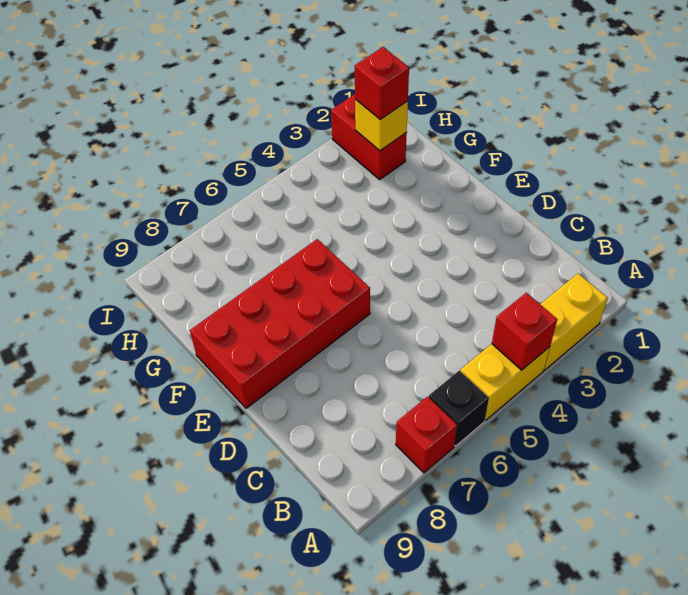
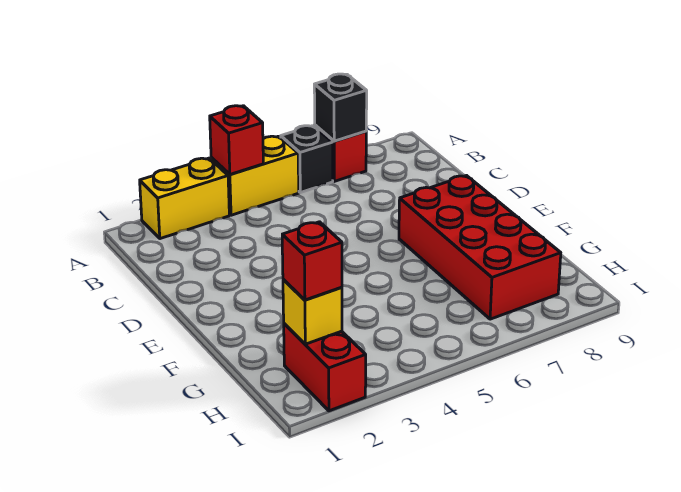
none -> black brick A7 level 2
red brick E6:F9 level 1 -> red brick E7:H8 level 1

